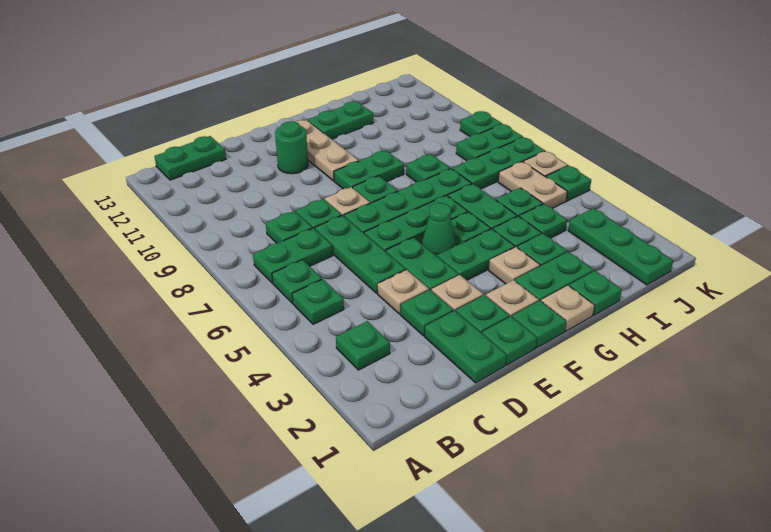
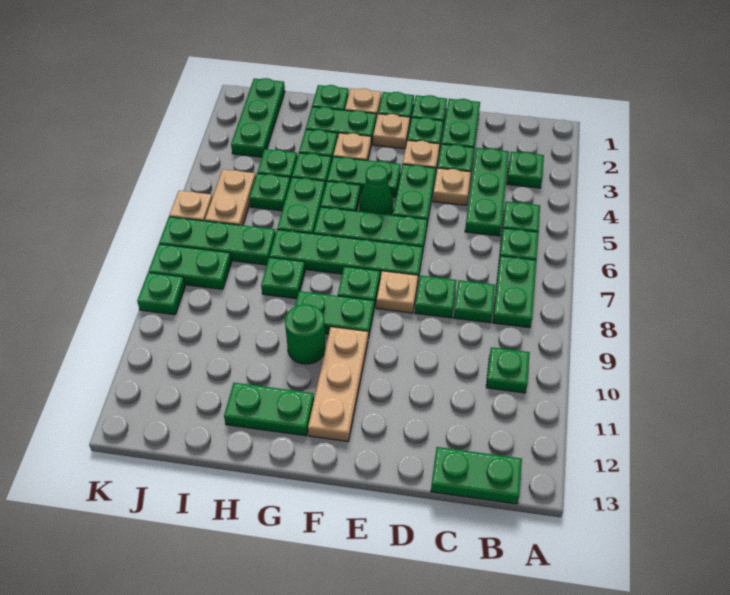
green plate B7:C7 level 1 -> green plate B7:B8 level 1
green plate D5:D7 level 1 -> green plate C3:C5 level 1
green round brick E11 level 1 -> green round brick G10 level 1
green plate K5 level 1 -> green plate B10 level 1

